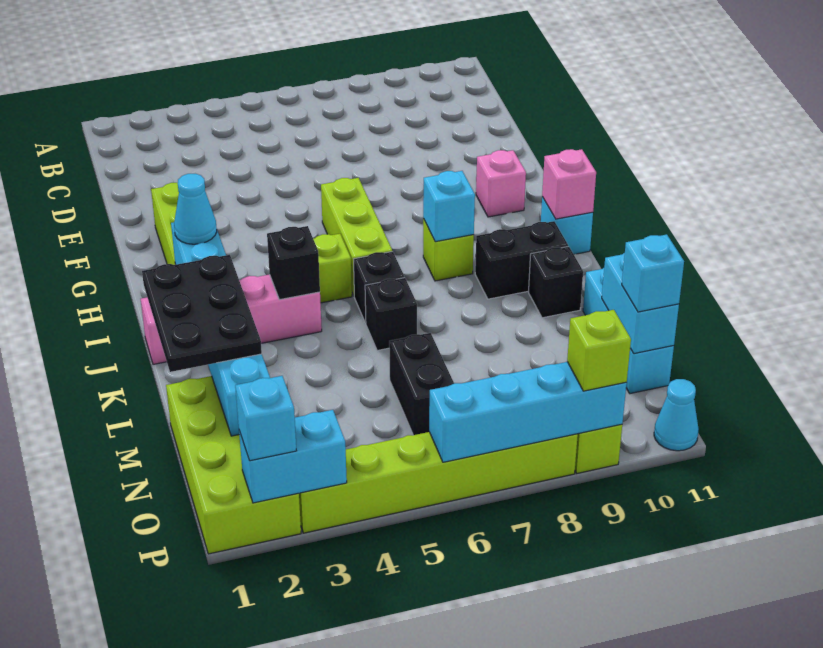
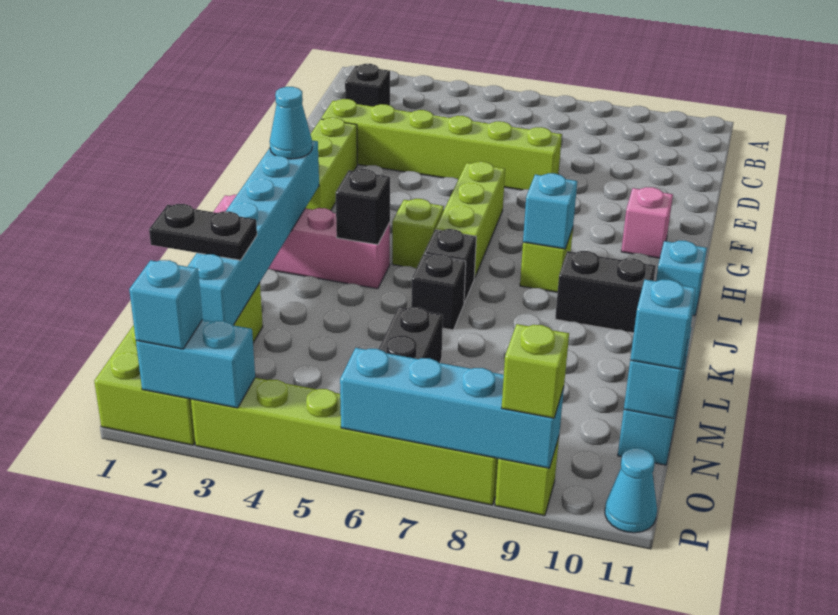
none -> lime brick E2:E7 level 1
pink brick I11 level 2 -> none
black plate K1:M2 level 3 -> black plate M1:M2 level 3
black brick K10 level 1 -> black brick C2 level 1

